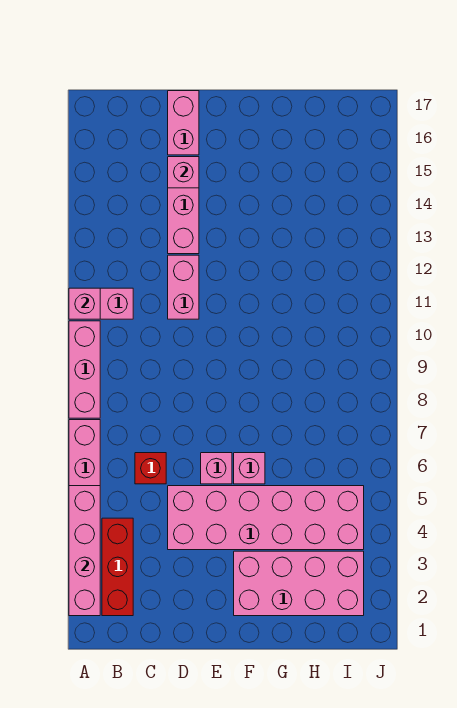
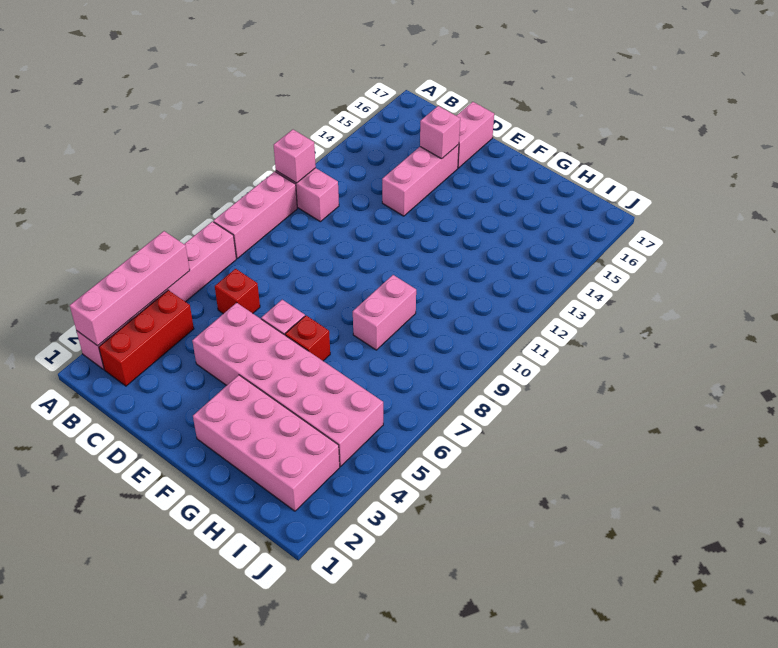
pink brick D11:D12 level 1 -> pink brick G8:G9 level 1
pink brick F6 level 1 -> red brick F6 level 1

